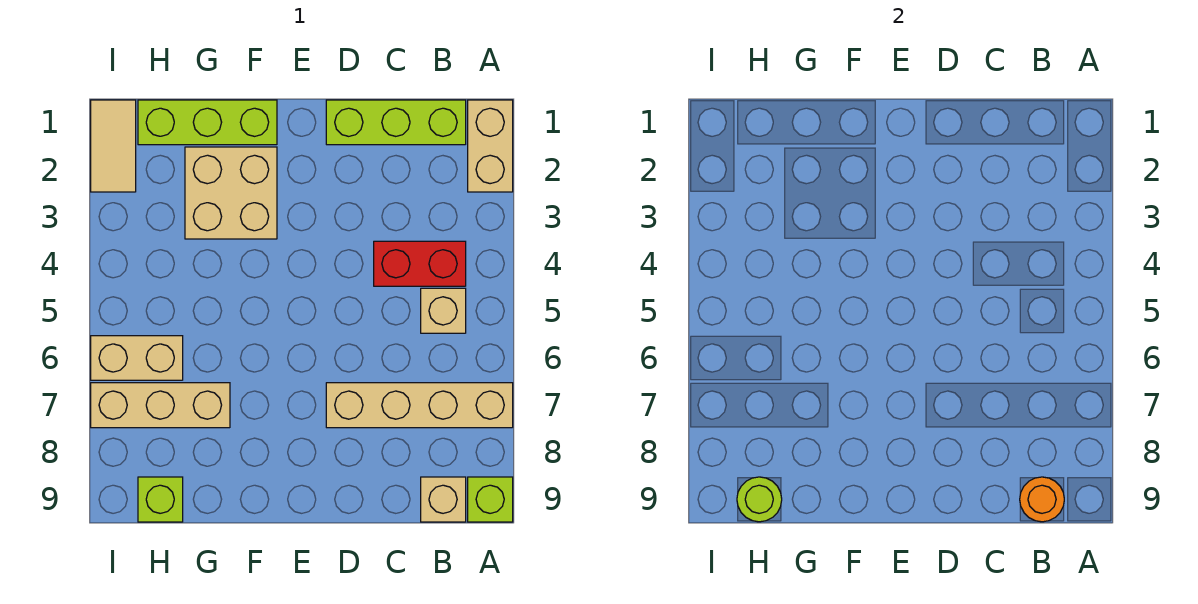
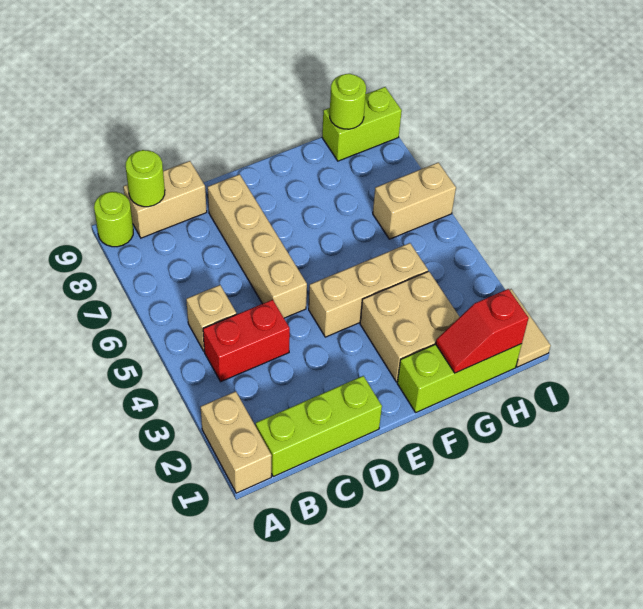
tan brick A7:D7 level 1 -> tan brick D5:D8 level 1
lime brick A9 level 1 -> lime round brick A9 level 1
tan brick B9 level 1 -> tan brick B9:C9 level 1
orange round brick B9 level 2 -> lime round brick B9 level 2
none -> red slope G1:H1 level 2 top H
tan brick G7:I7 level 1 -> tan brick E4:G4 level 1
lime brick H9 level 1 -> lime brick H9:I9 level 1

